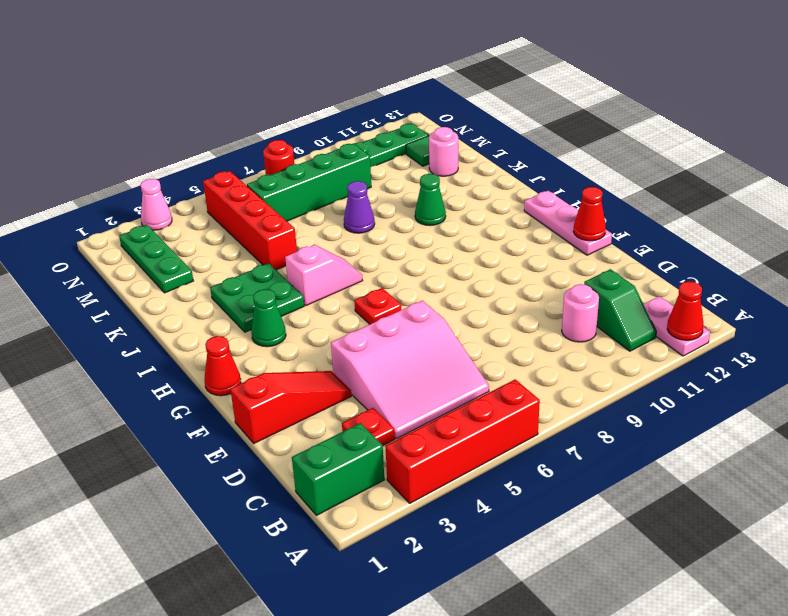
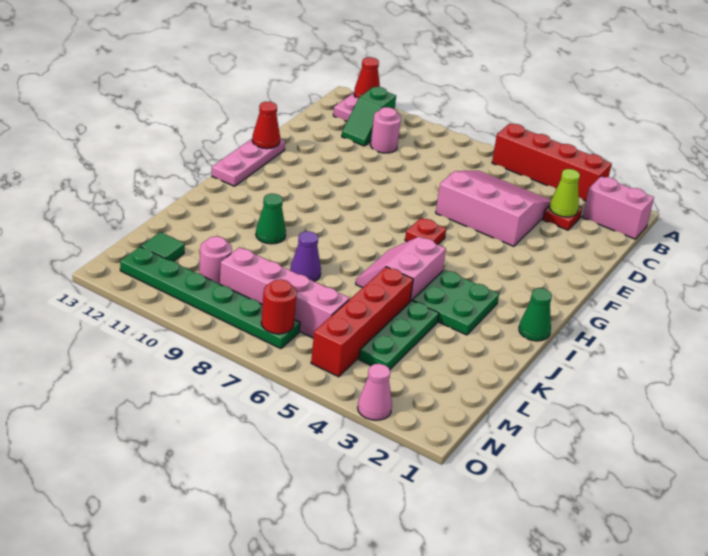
green brick B1:B2 level 1 -> pink brick B1:B2 level 1
green slope B11:C11 level 1 top C -> green slope B11:C11 level 1 top B
none -> lime cone C3 level 2
red slope E1:E3 level 1 top 1 -> none
red cone G1 level 1 -> none
green cone H3 level 1 -> green cone I1 level 1
pink slope I5:I6 level 1 top 5 -> pink slope I5:J6 level 1 top 5
green plate L2:N2 level 1 -> green plate K4:M4 level 1
pink round brick L12 level 1 -> pink round brick M10 level 1
green brick M6:M9 level 1 -> pink brick M6:M9 level 1

